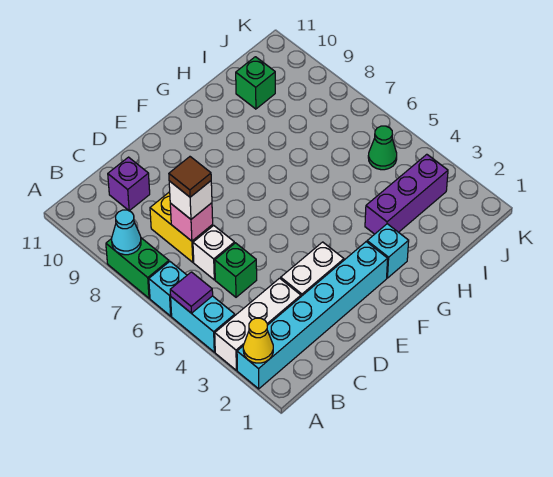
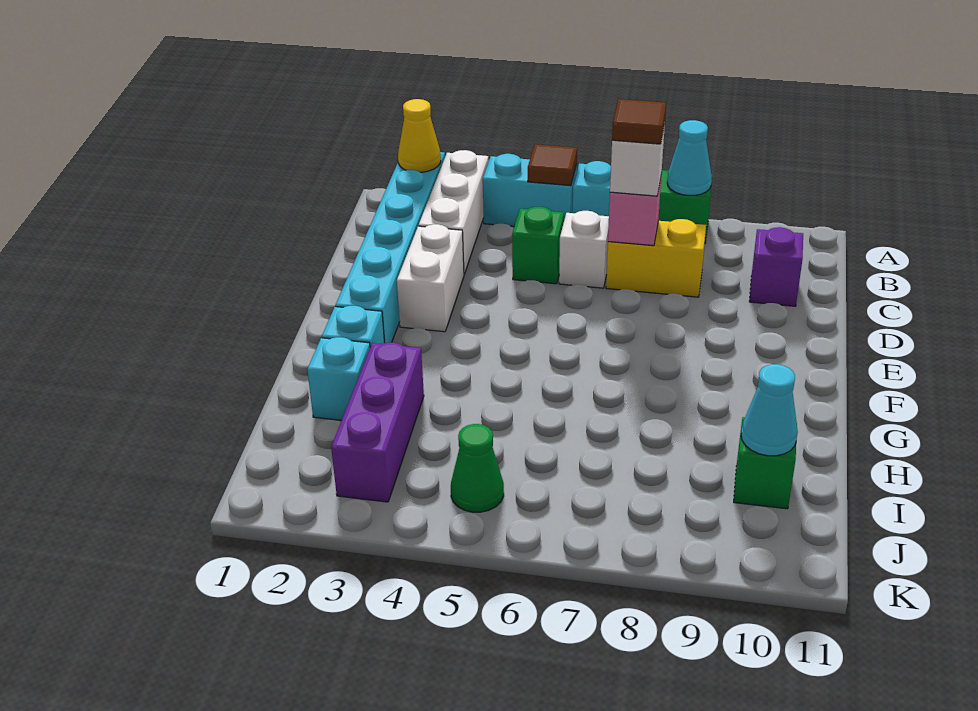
purple tile A5 level 2 -> brown tile A5 level 2
none -> cyan brick H2 level 1
none -> cyan cone I10 level 2

